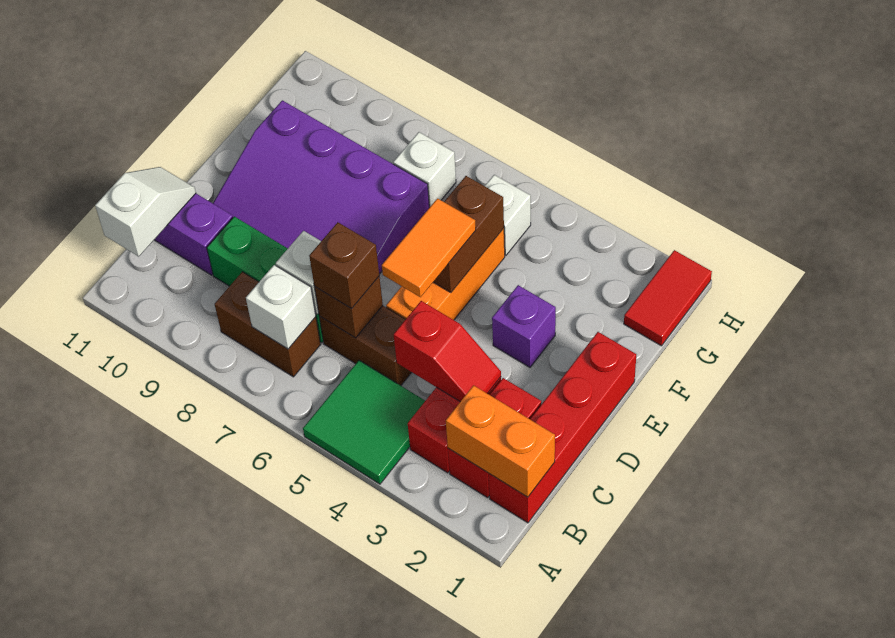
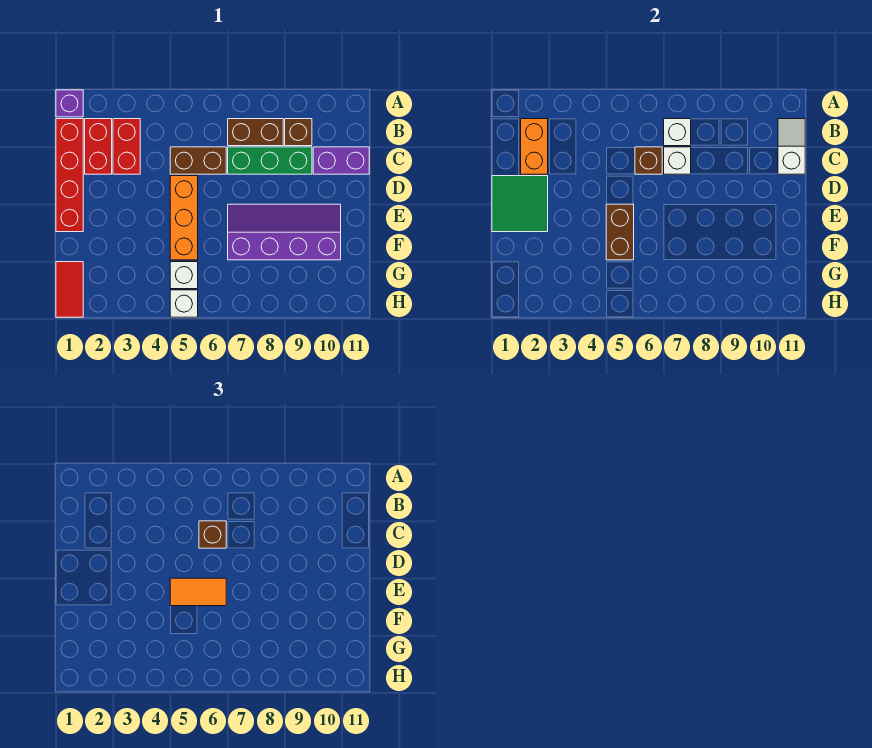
green tile A4:B5 level 1 -> green tile D1:E2 level 2
orange brick B1:B2 level 2 -> orange brick B2:C2 level 2
none -> brown brick B9 level 1
white slope B11:C11 level 2 top B -> white slope B11:C11 level 2 top C
red slope C3:C4 level 2 top 4 -> none
orange tile D5:E5 level 3 -> orange tile E5:E6 level 3
purple slope D7:F10 level 1 top F -> purple slope E7:F10 level 1 top F
purple brick E3 level 1 -> purple brick A1 level 1
white brick G7 level 1 -> white brick H5 level 1

